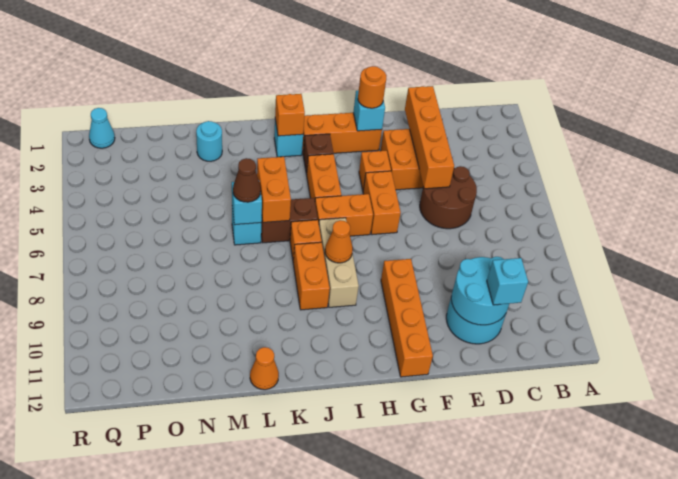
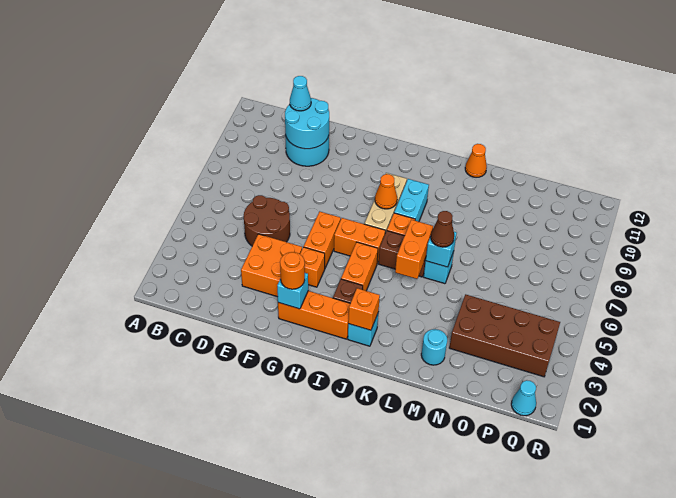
cyan brick D11 level 3 -> cyan cone D11 level 3
orange brick E2:E5 level 2 -> none
orange brick G9:G12 level 1 -> none
orange brick J8:J9 level 1 -> cyan brick J8:J9 level 1
none -> brown brick N3:Q4 level 1

